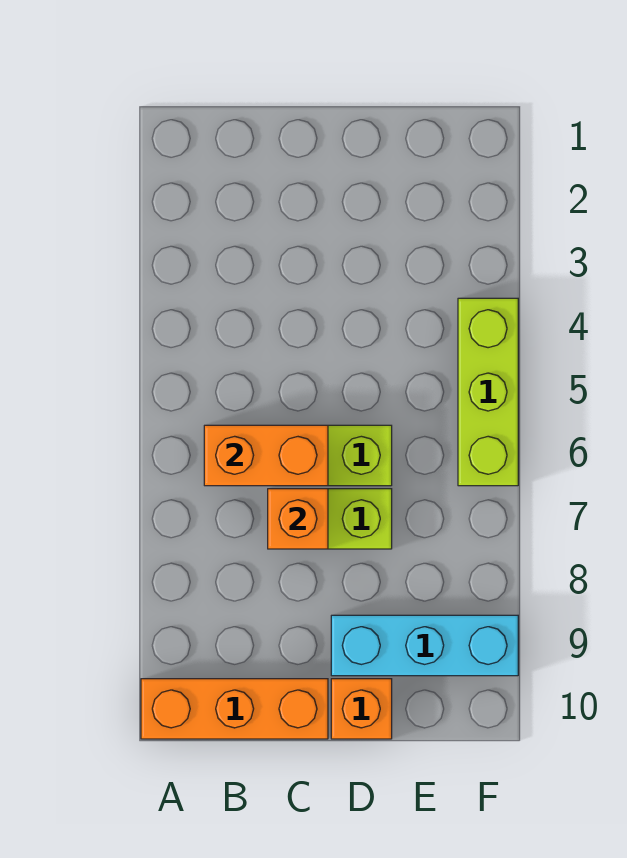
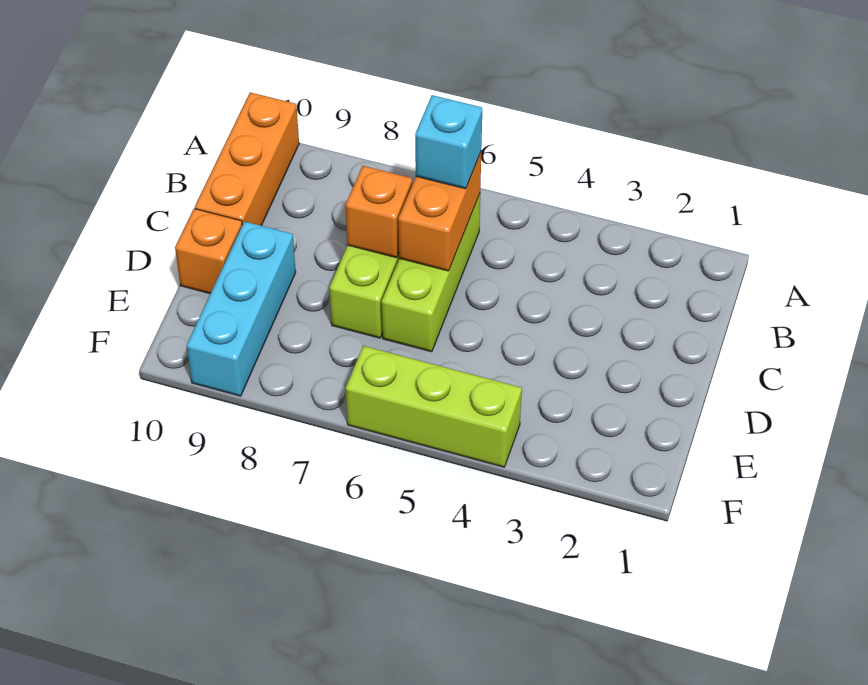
none -> cyan brick B6 level 3

